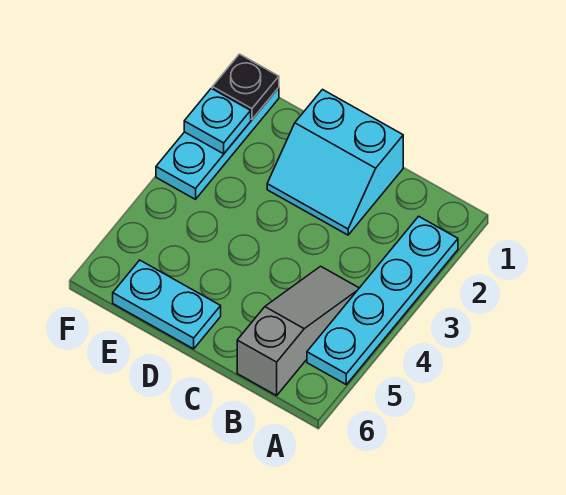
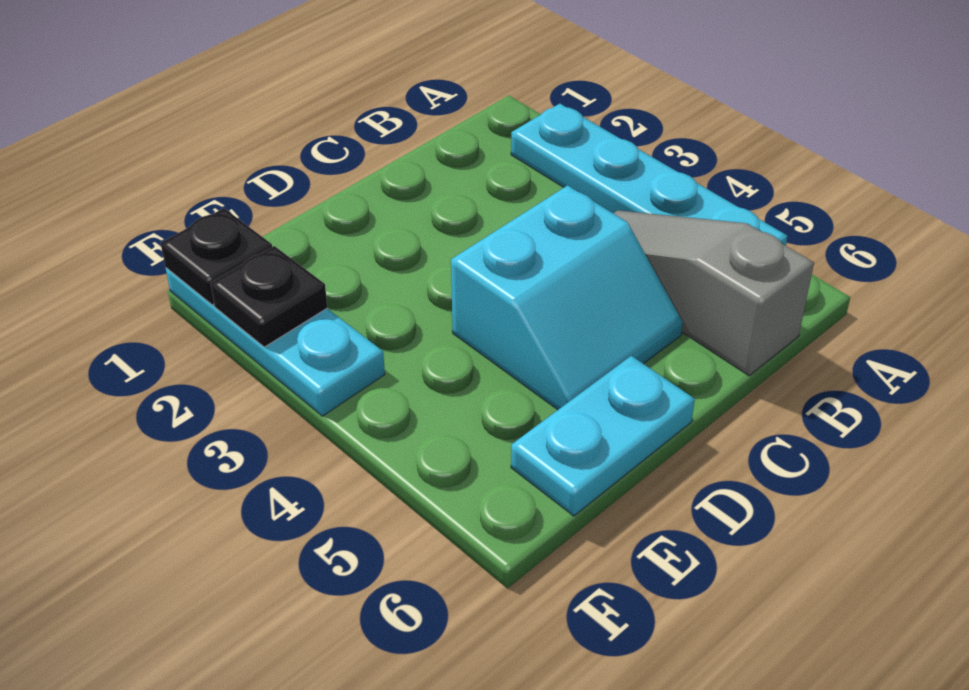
cyan slope C1:D2 level 1 top 1 -> cyan slope C4:D5 level 1 top 4
cyan plate F2 level 2 -> black plate F2 level 2

